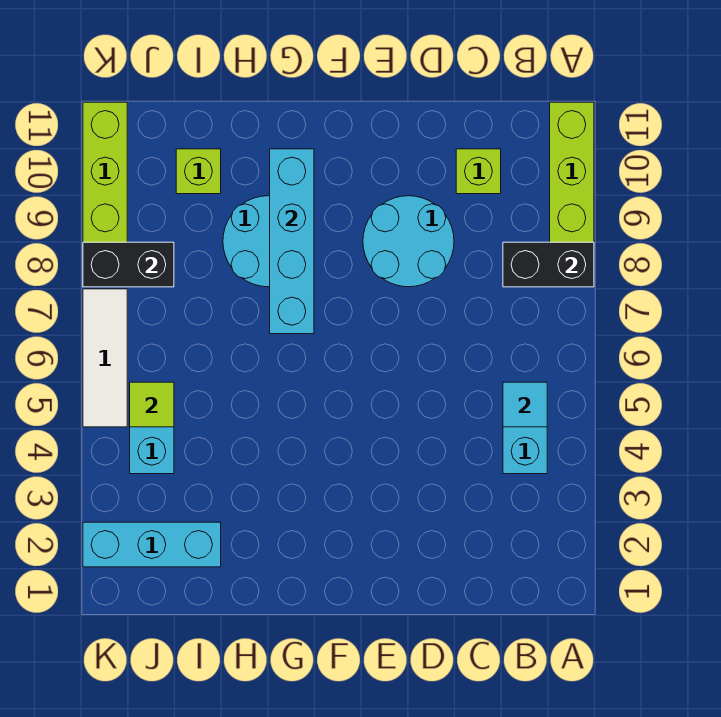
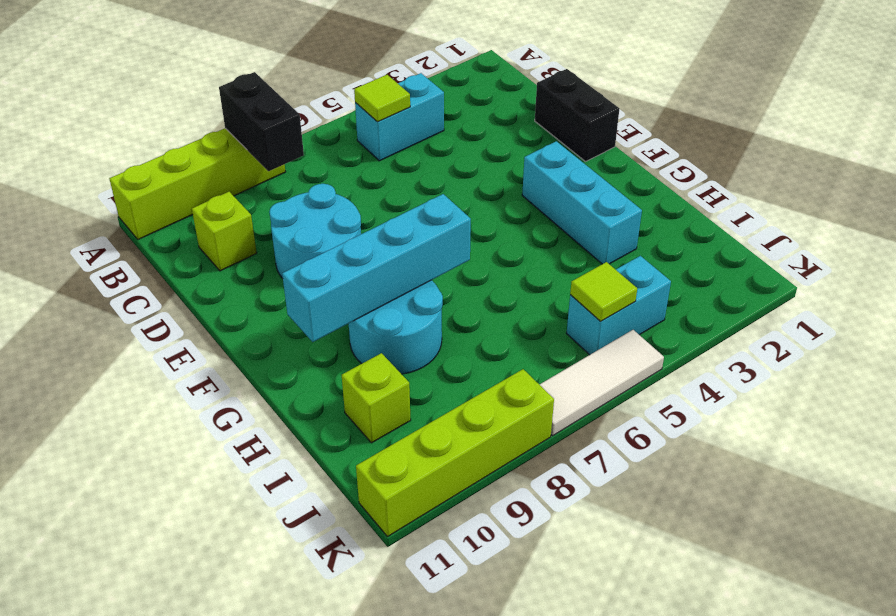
cyan tile B5 level 2 -> lime tile B5 level 2
cyan brick I2:K2 level 1 -> cyan brick F3:H3 level 1
black brick J8:K8 level 2 -> black brick D1:E1 level 1

